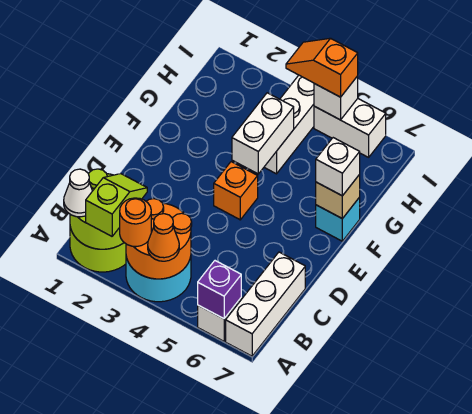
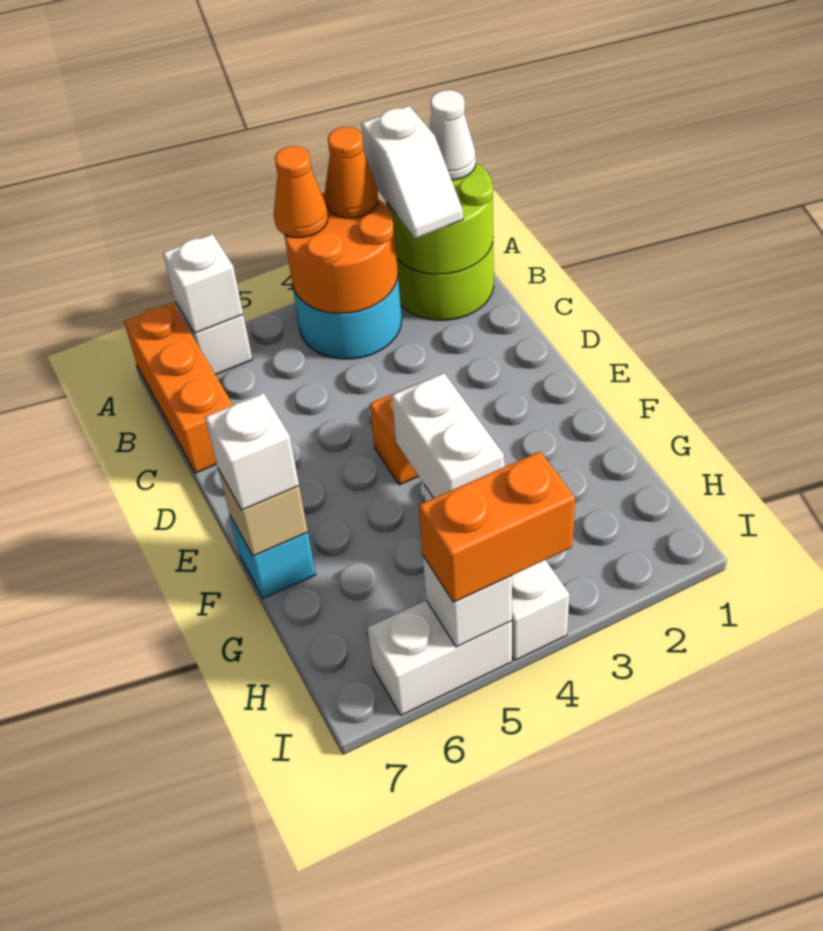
lime slope A2:B2 level 3 top A -> white slope A2:B2 level 3 top A
orange round brick A3 level 3 -> orange cone A3 level 3
purple brick A6 level 2 -> white brick A6 level 2
white brick A7:C7 level 1 -> orange brick A7:C7 level 1
orange slope I4:I5 level 3 top 5 -> orange brick I4:I5 level 3

